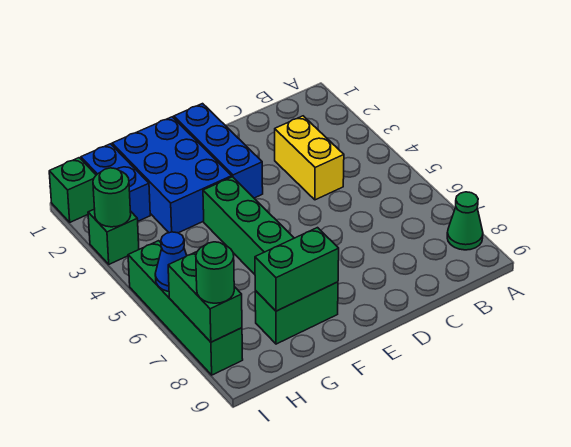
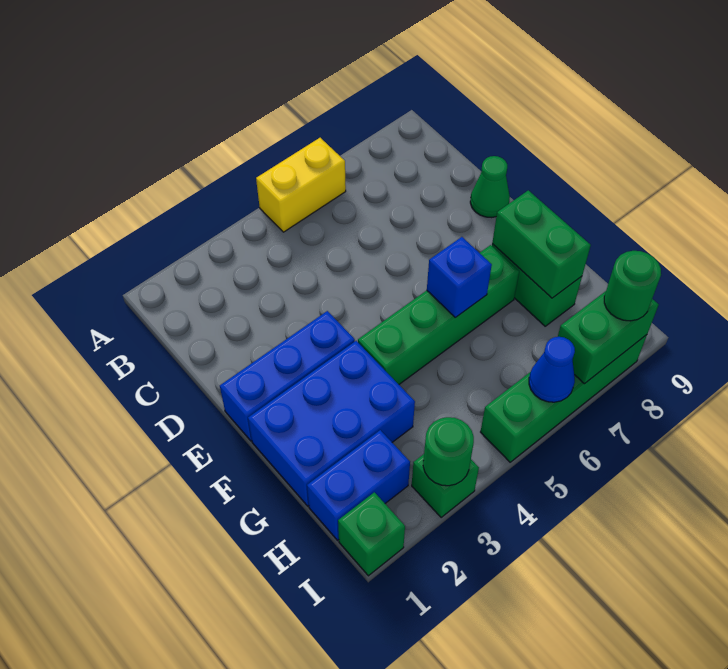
green cone A8 level 1 -> green cone D9 level 1
yellow brick C3:C4 level 1 -> yellow brick A5:A6 level 1
none -> blue brick F6 level 2

